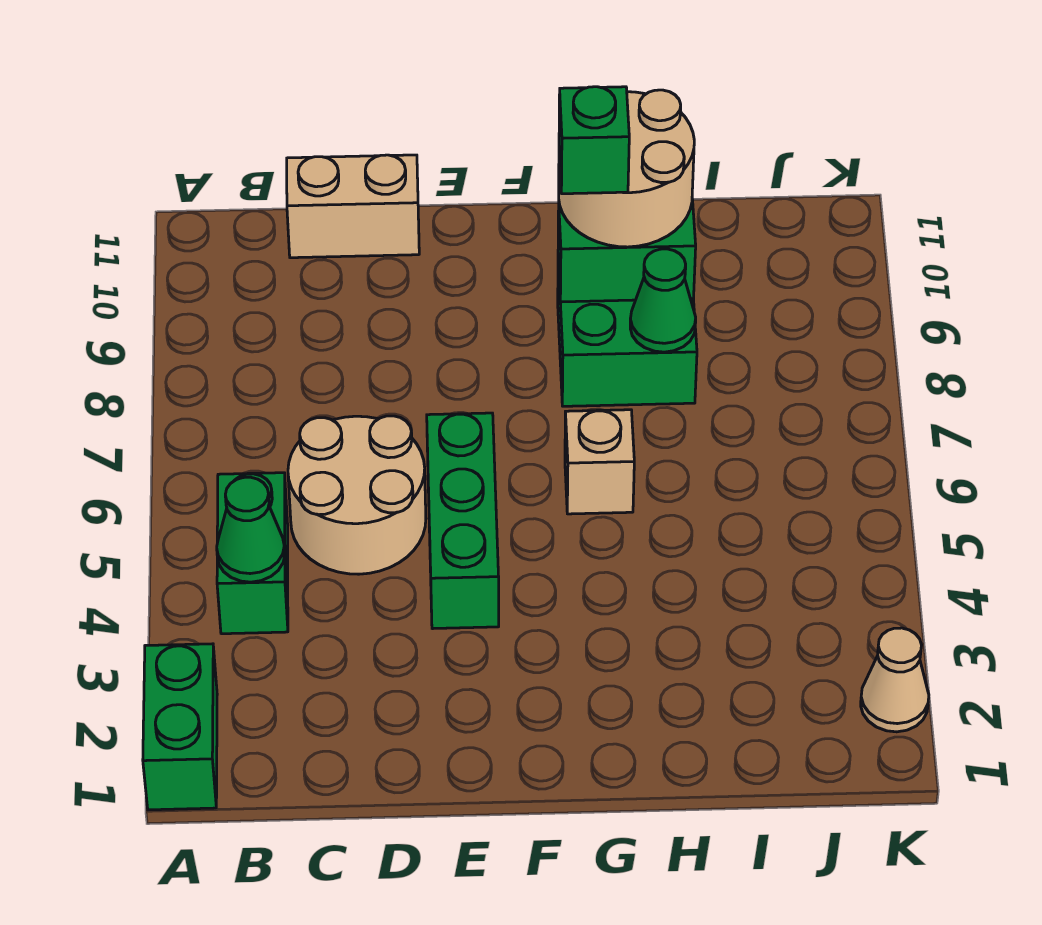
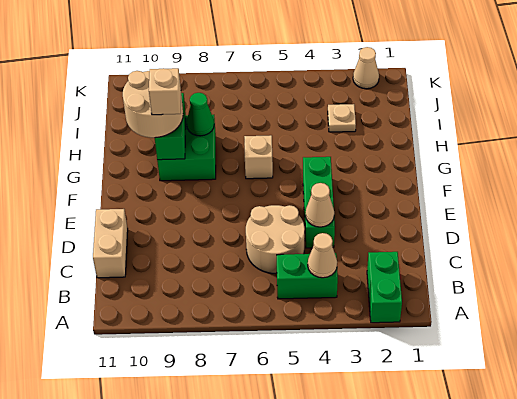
green brick A1:A2 level 1 -> green brick A2:B2 level 1
green cone B4 level 2 -> tan cone B4 level 2
none -> tan cone D4 level 2
green brick E4:E6 level 1 -> green brick D4:F4 level 1
green brick G9 level 4 -> tan brick G9 level 4
none -> tan plate I3 level 1

